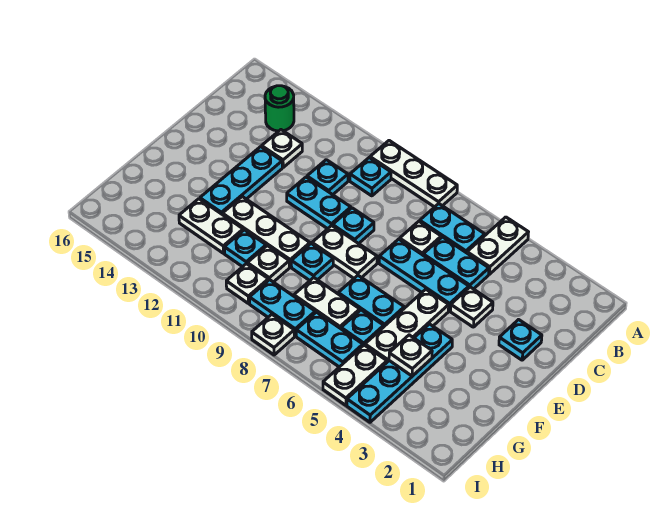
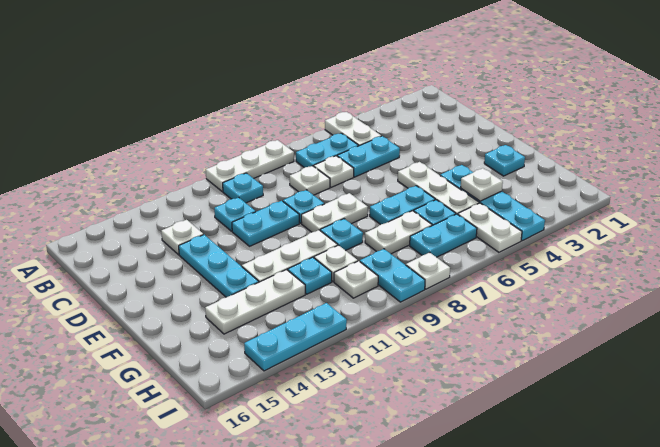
green round brick B14 level 1 -> none
cyan plate D2 level 1 -> cyan plate F2 level 1
white plate D4 level 1 -> white plate C8 level 1
cyan plate D5:D7 level 1 -> cyan plate I12:I14 level 1
white plate G12:G13 level 1 -> white plate G12:G14 level 1
cyan plate H8:H9 level 1 -> cyan plate H9:I9 level 1

